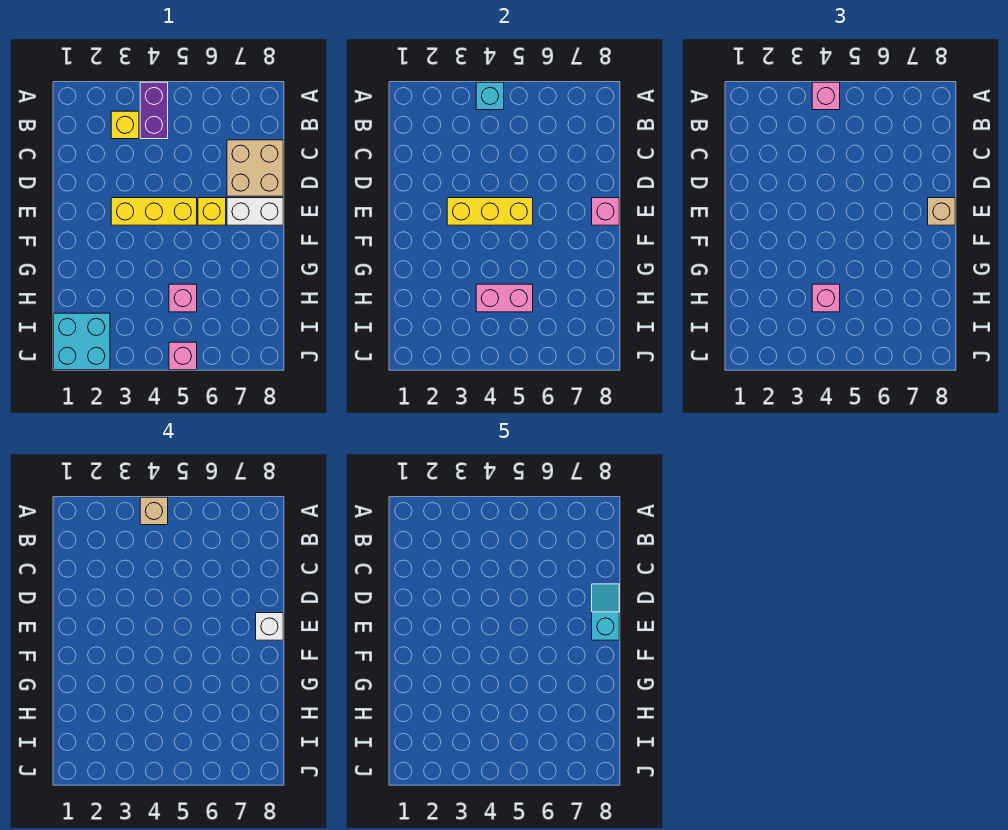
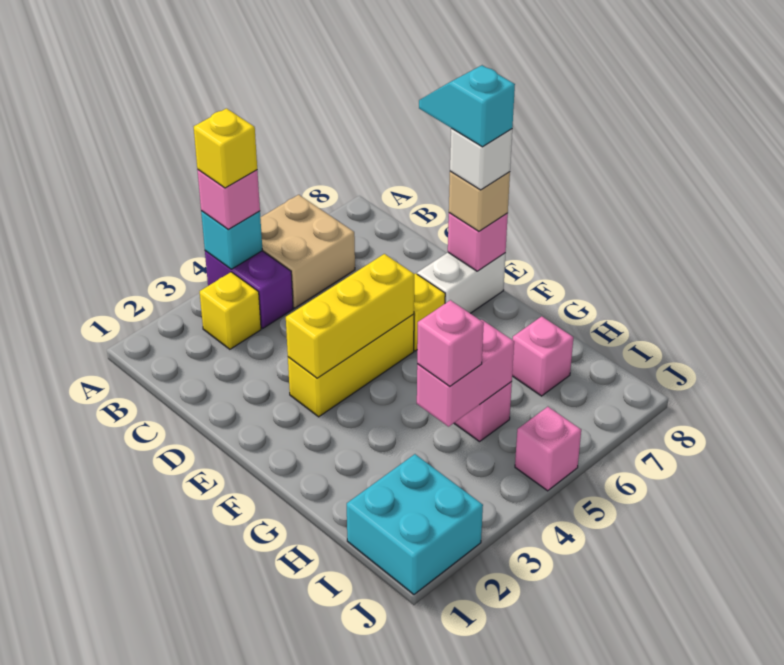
tan brick A4 level 4 -> yellow brick A4 level 4
tan brick C7:D8 level 1 -> tan brick A5:B6 level 1
none -> pink brick H7 level 1

